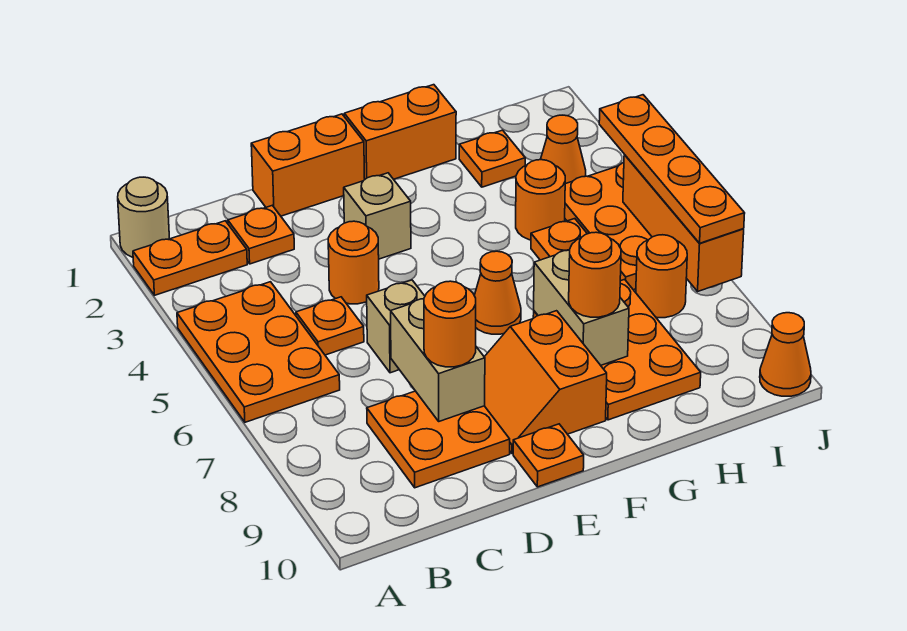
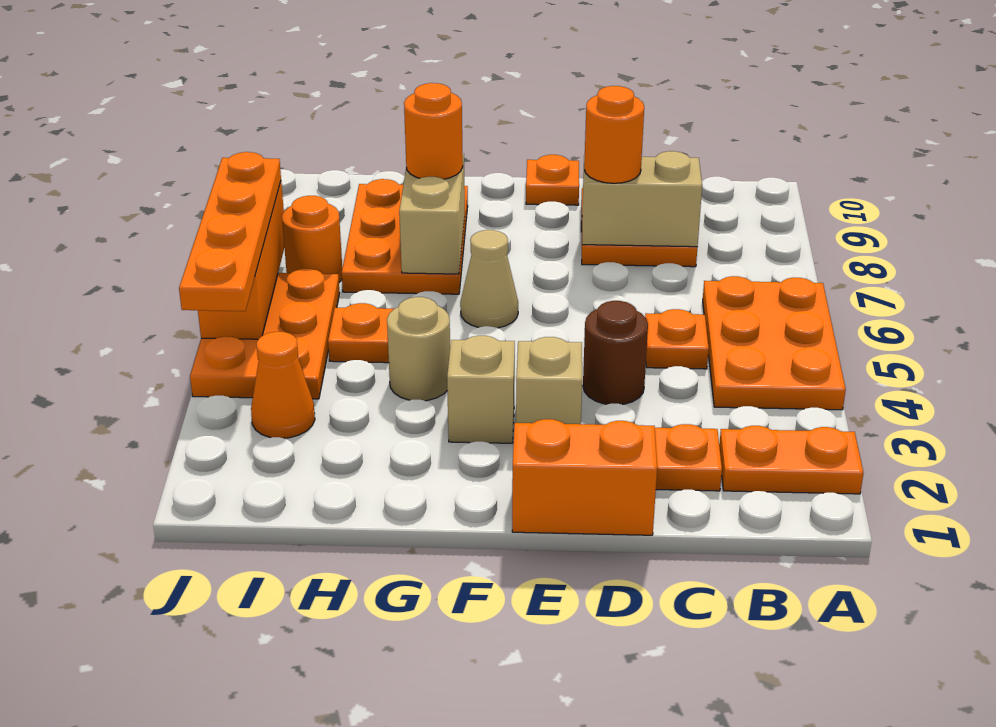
tan round brick A1 level 1 -> tan round brick G4 level 1
orange round brick D4 level 1 -> brown round brick D4 level 1
tan brick D6 level 1 -> tan brick F3 level 1
tan brick D7:D8 level 2 -> tan brick C8:D8 level 2
orange slope E8:F9 level 1 top F -> none
orange brick F1:G1 level 1 -> none
orange cone F6 level 1 -> tan cone F6 level 1
orange plate H2 level 1 -> none
orange round brick H4 level 1 -> none
orange cone J10 level 1 -> none

